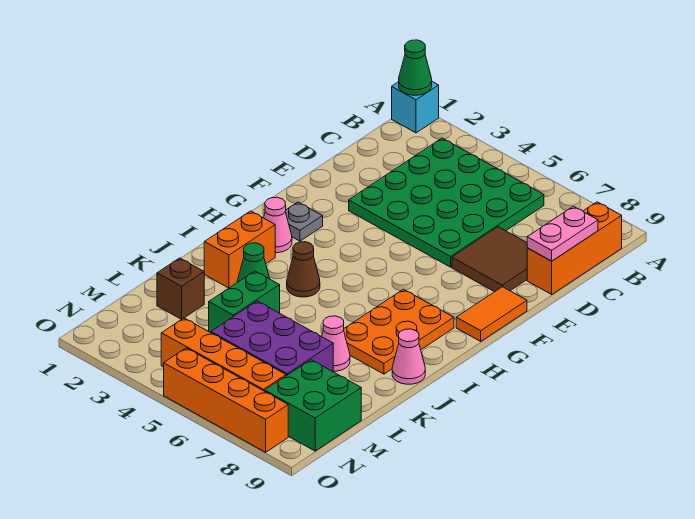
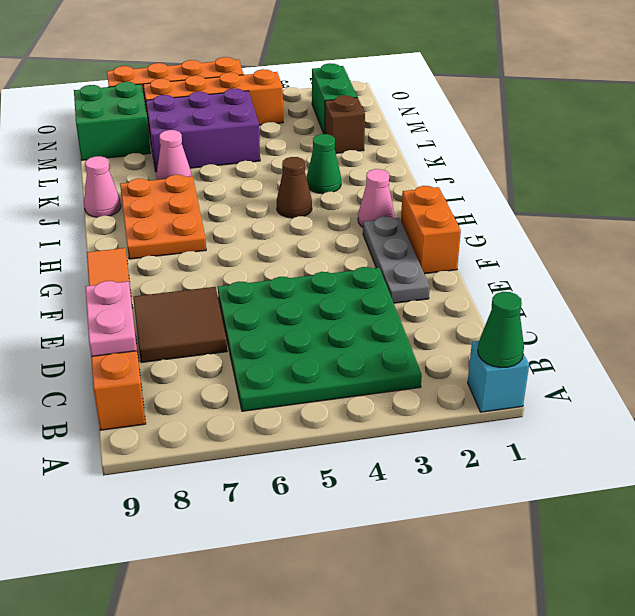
grey plate G2 level 1 -> grey plate E2:G2 level 1
orange brick I2:J2 level 1 -> orange brick F1:G1 level 1
green brick K4:L4 level 1 -> green brick M2:N2 level 1

